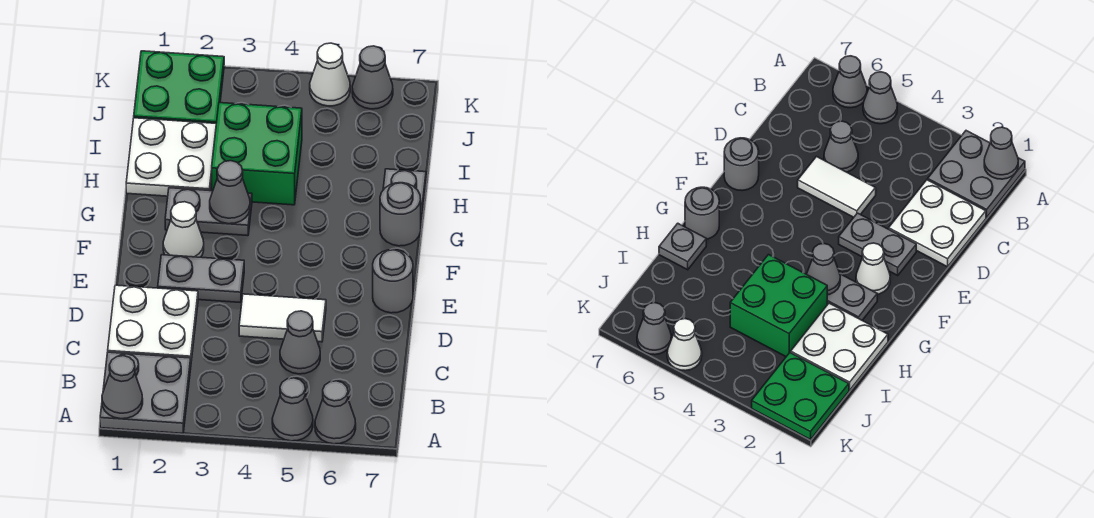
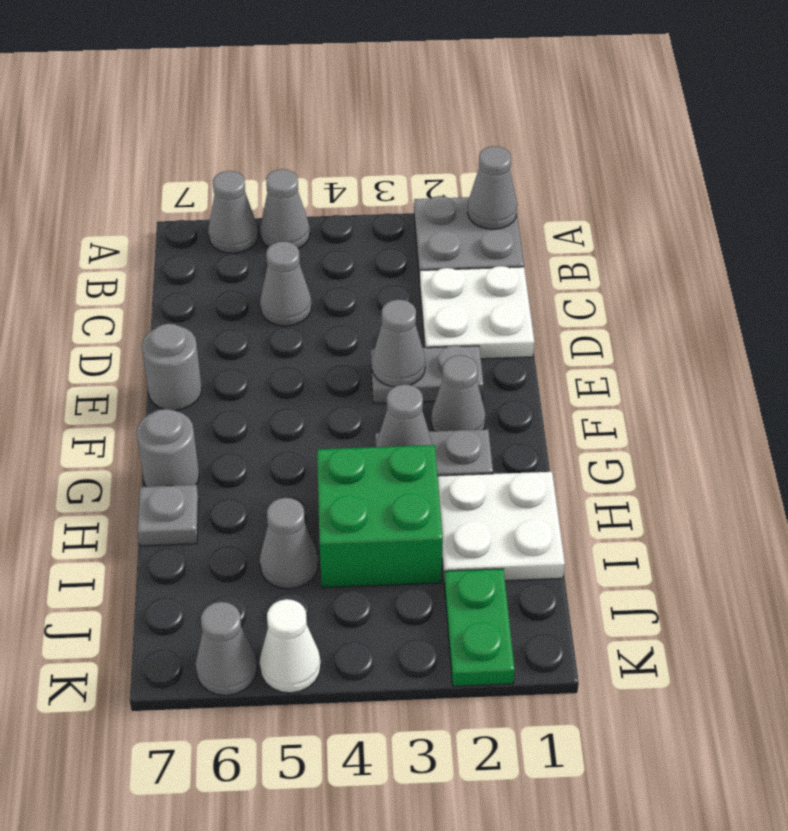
white tile D4:D5 level 1 -> none
none -> grey cone E3 level 2
white cone F2 level 1 -> grey cone F2 level 1
none -> grey cone I5 level 1
green plate J1:K2 level 1 -> green plate J2:K2 level 1

